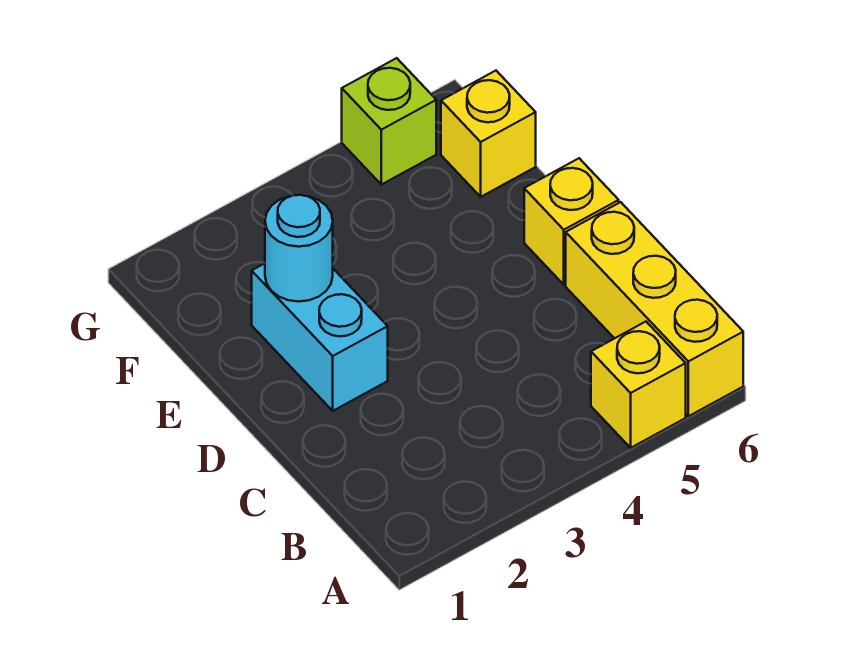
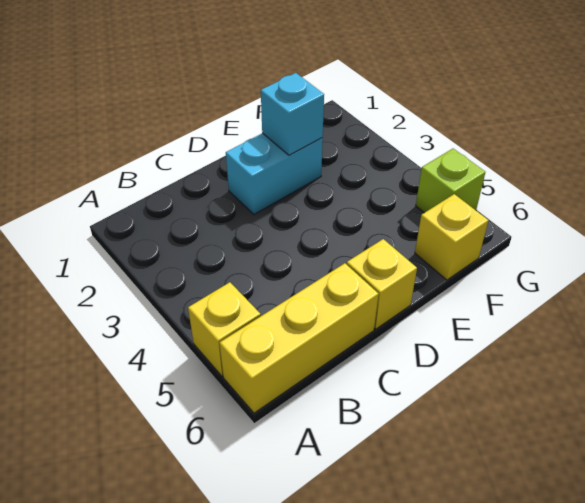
cyan round brick E2 level 2 -> cyan brick E2 level 2

